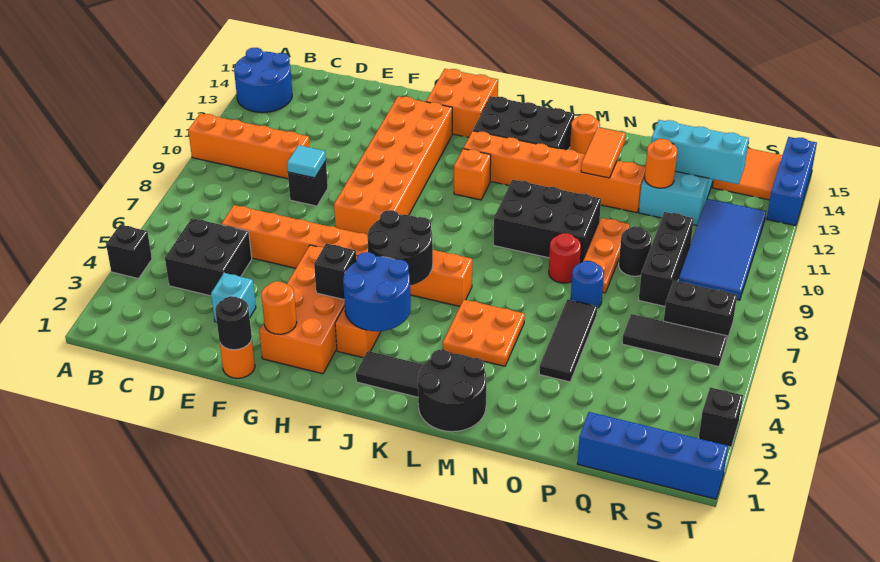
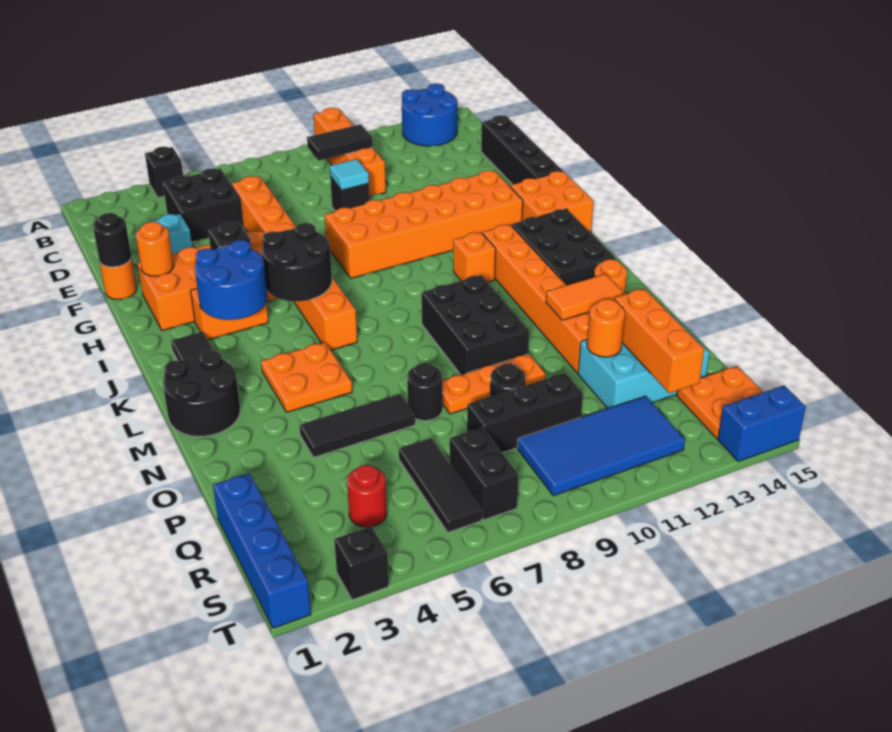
none -> black tile C9:C10 level 2
none -> black brick D15:G15 level 1
red round brick N8 level 1 -> red round brick R4 level 1
blue round brick O7 level 1 -> black round brick O7 level 1
cyan brick P13:R13 level 2 -> orange brick P13:R13 level 2
orange tile R14:S15 level 1 -> orange plate R14:S15 level 1
blue brick T13:T15 level 1 -> blue brick T14:T15 level 1

